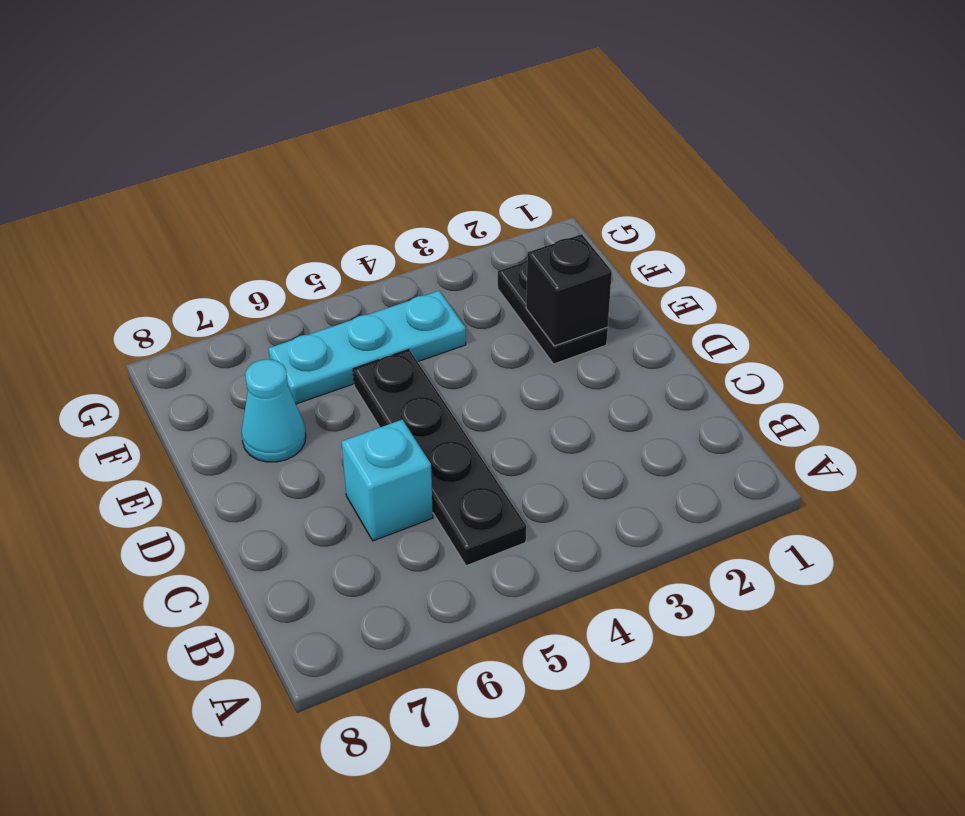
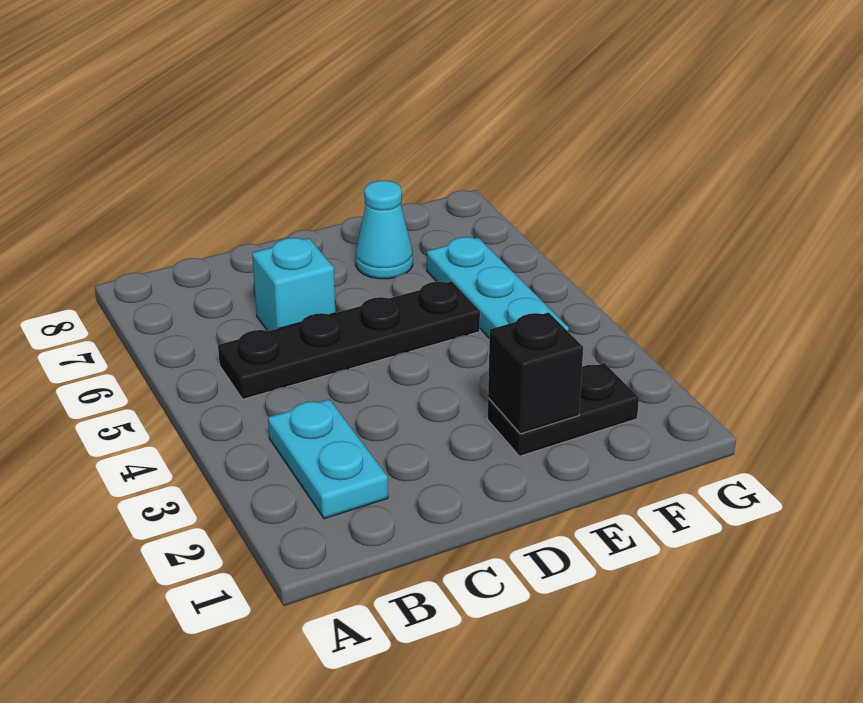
none -> cyan plate B2:B3 level 1

